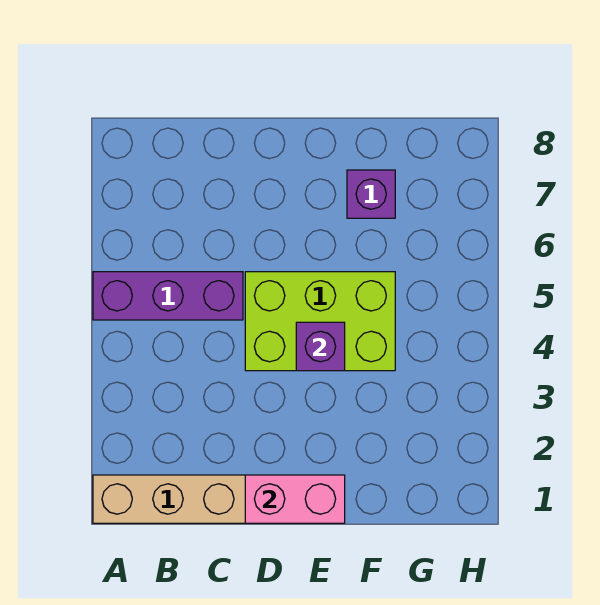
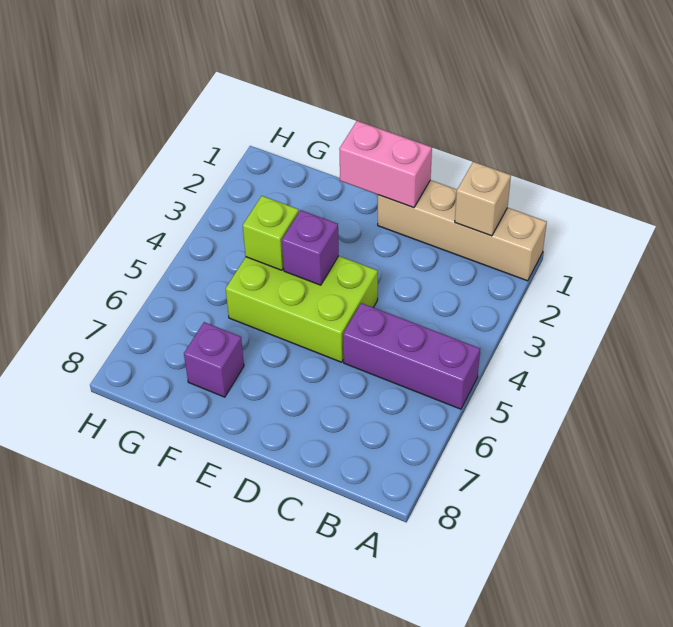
none -> tan brick B1 level 2
none -> lime brick F4 level 2

